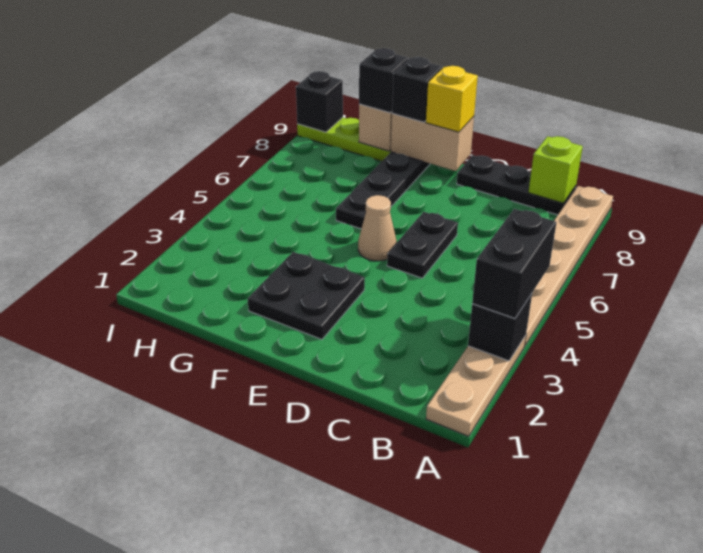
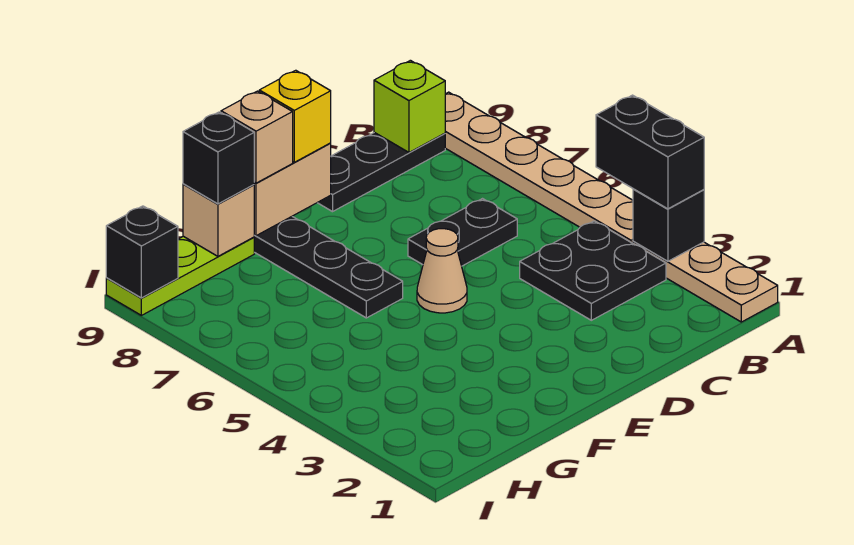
black plate D5:D6 level 1 -> black plate C6:D6 level 1
black plate E2:F3 level 1 -> black plate B3:C4 level 1
black brick F9 level 3 -> tan brick F9 level 3

